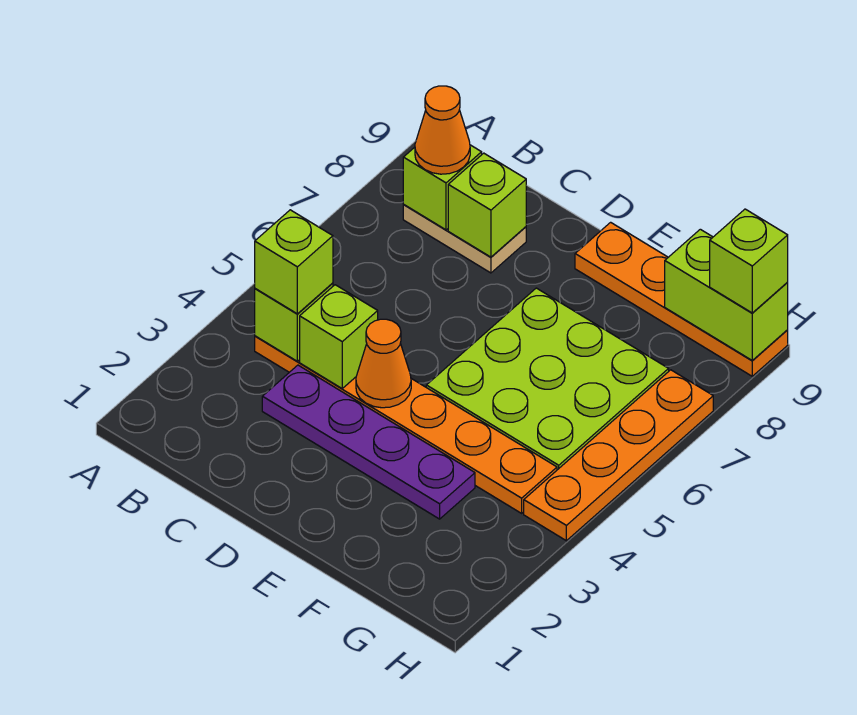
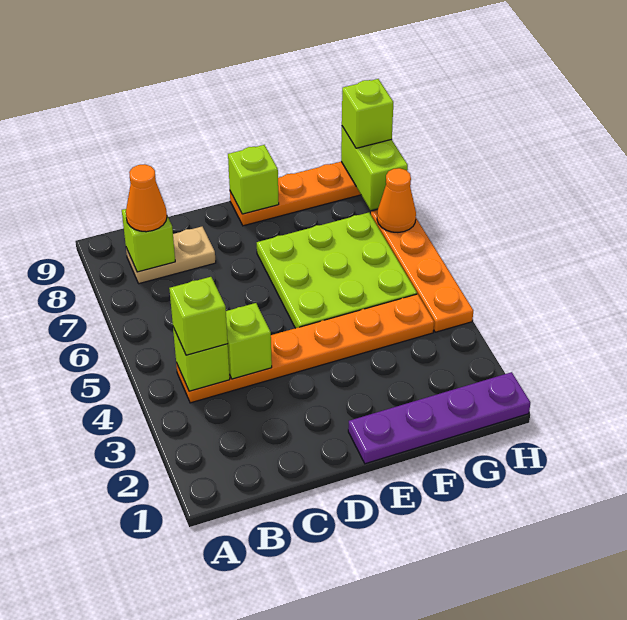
purple plate C3:F3 level 1 -> purple plate E1:H1 level 1
lime brick C8 level 2 -> lime brick E9 level 2
orange cone D4 level 2 -> orange cone H7 level 2
lime brick G9:H9 level 2 -> lime brick H8:H9 level 2

